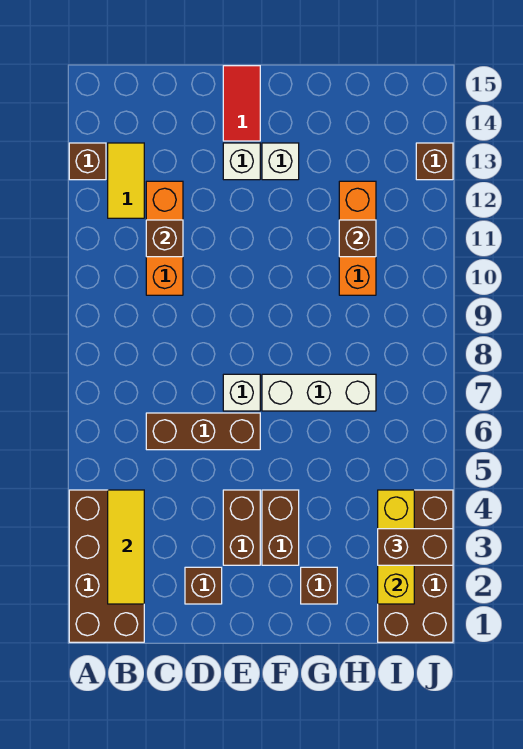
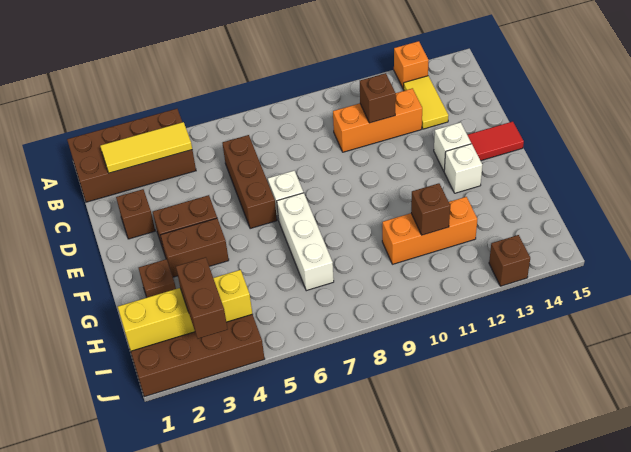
brown brick A13 level 1 -> orange brick A13 level 1
yellow tile B12:B13 level 1 -> yellow tile B13:C13 level 1
yellow brick I2:I4 level 2 -> yellow brick I1:I4 level 2

